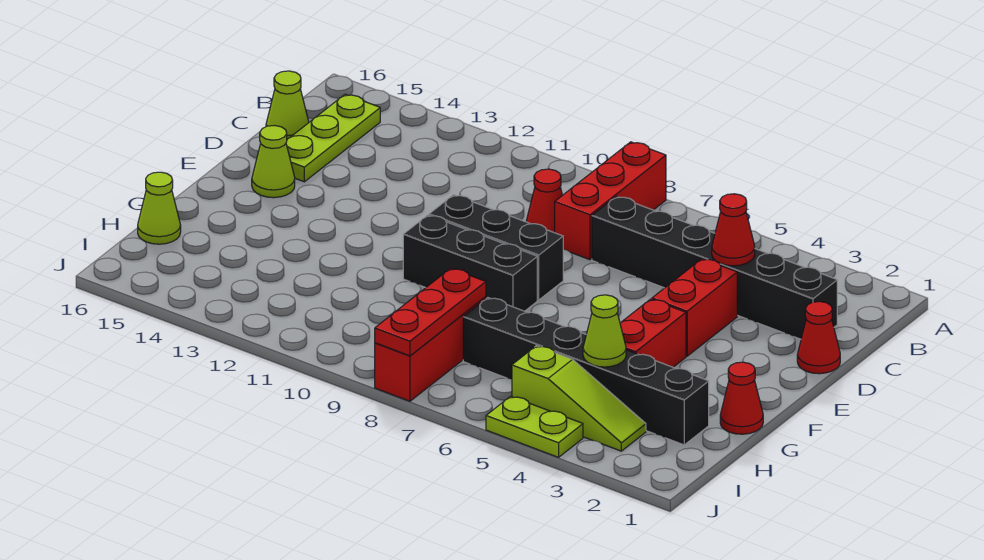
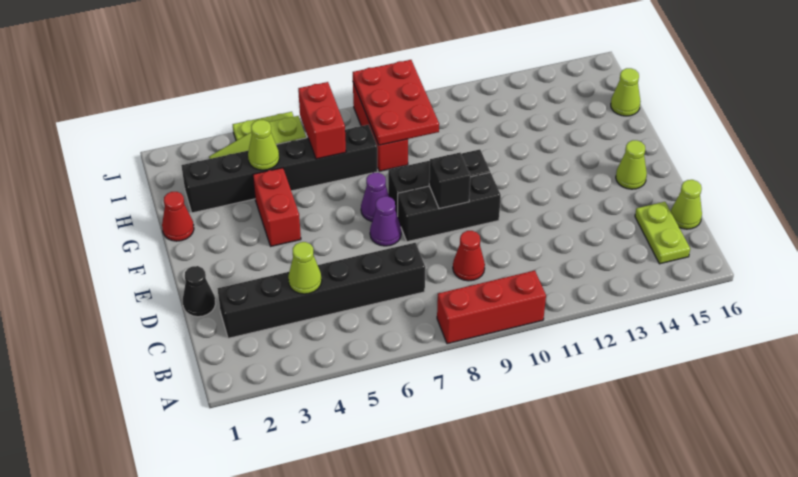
red brick A8:C8 level 1 -> red brick A8:A10 level 1
lime plate B15:D15 level 1 -> lime plate B15:C15 level 1
red cone C4 level 2 -> lime cone C4 level 2
red cone D1 level 1 -> black cone D1 level 1
red brick D4:E4 level 1 -> red brick H6:I6 level 2
none -> purple cone E7 level 1
none -> black brick E9 level 2
none -> purple cone F7 level 1
red plate H8:J8 level 2 -> red plate H8:J9 level 2

